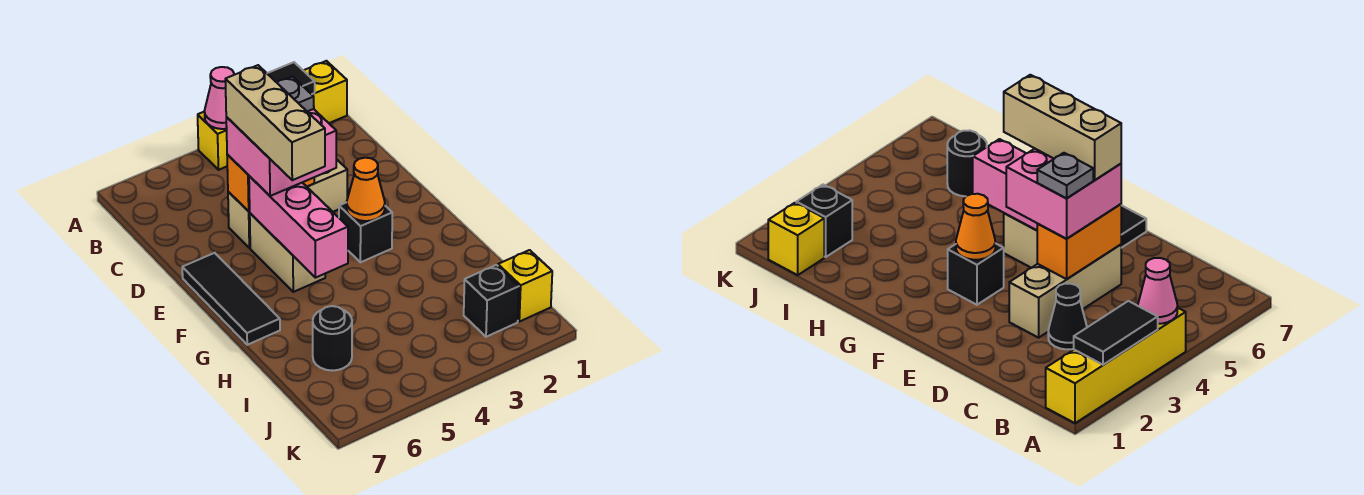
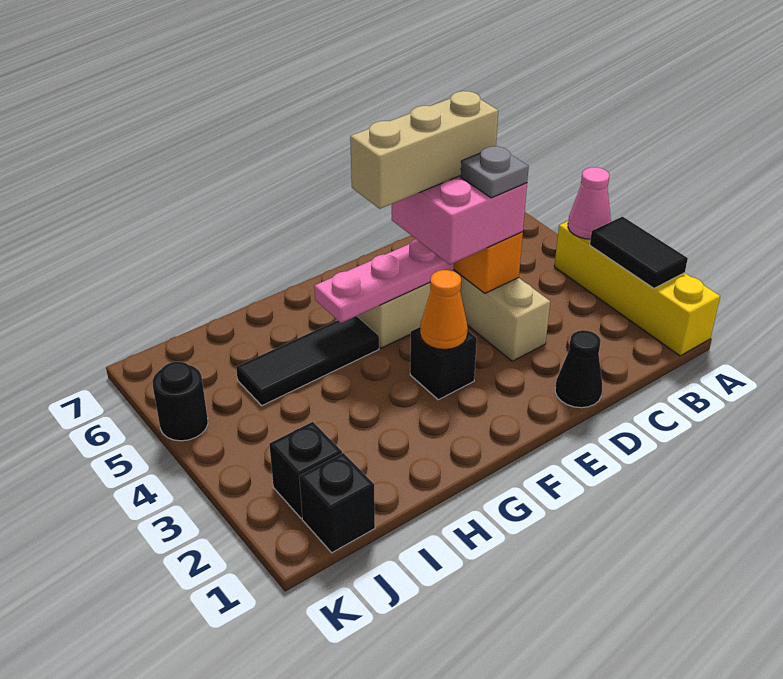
black cone C3 level 1 -> black cone D1 level 1
pink brick E5:G5 level 2 -> pink plate E5:G5 level 2
black tile E7:G7 level 1 -> black tile G5:I5 level 1
black round brick I6 level 1 -> black round brick K5 level 1
yellow brick J1 level 1 -> black brick J1 level 1

